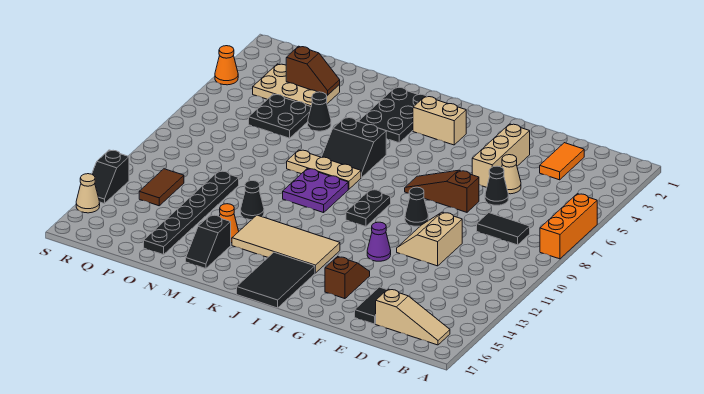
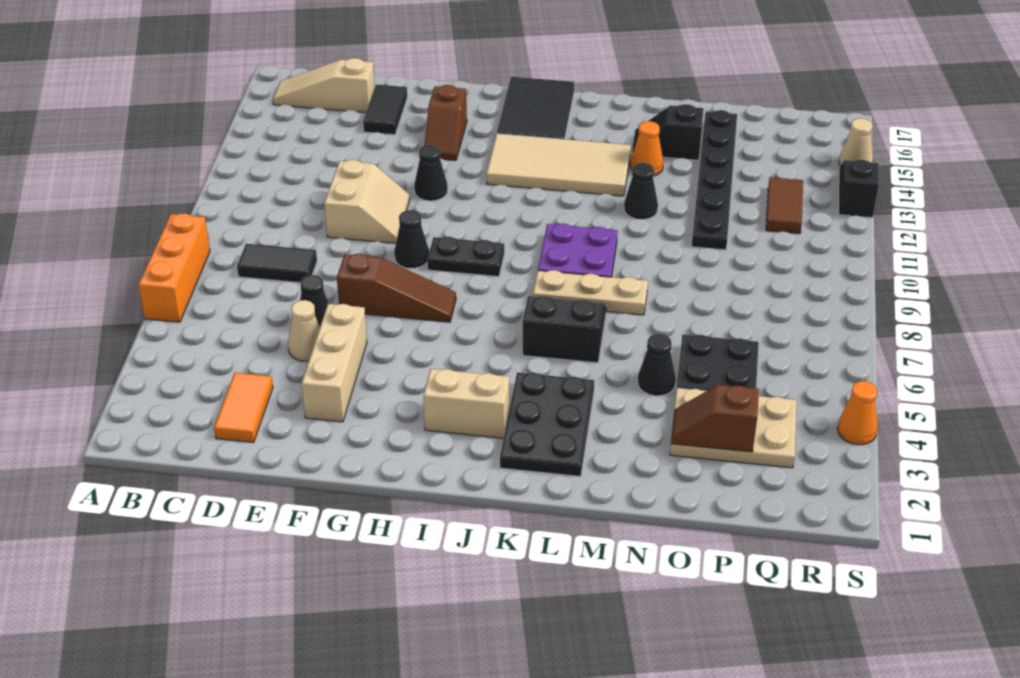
purple cone G12 level 1 -> black cone G12 level 1
black plate I9:I10 level 1 -> black plate H9:I9 level 1
black slope M15:M16 level 1 top 15 -> black slope M15:N15 level 1 top N

